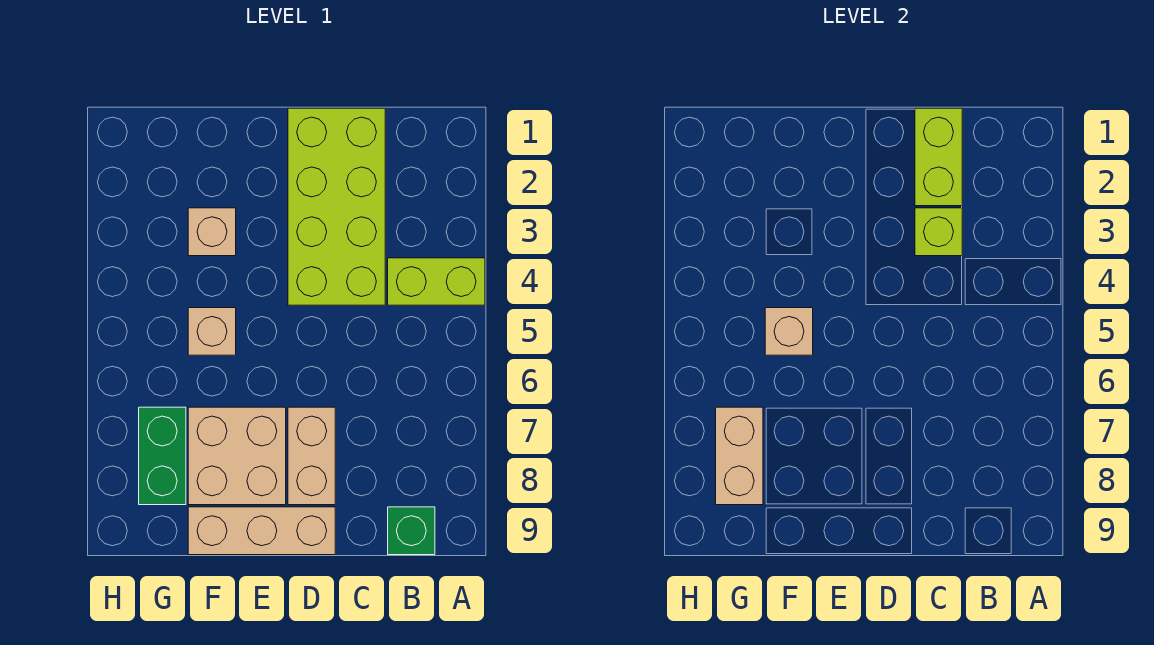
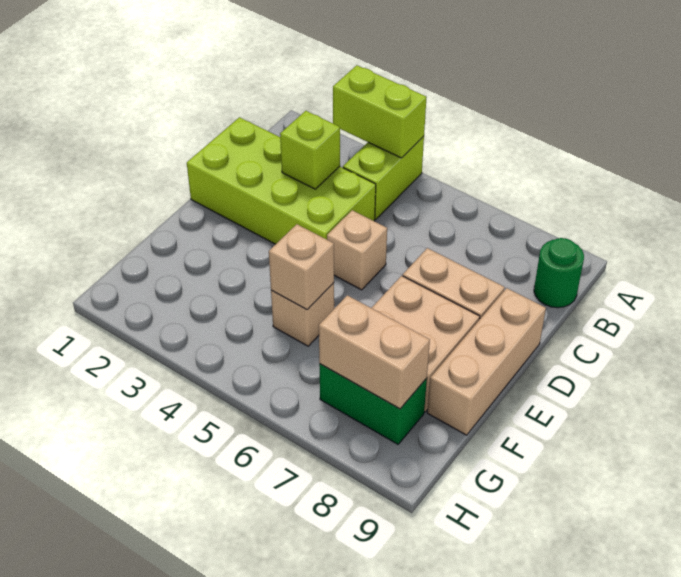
green brick B9 level 1 -> green round brick B9 level 1
lime brick C1:C2 level 2 -> lime brick A3:A4 level 2
tan brick F3 level 1 -> tan brick D5 level 1

